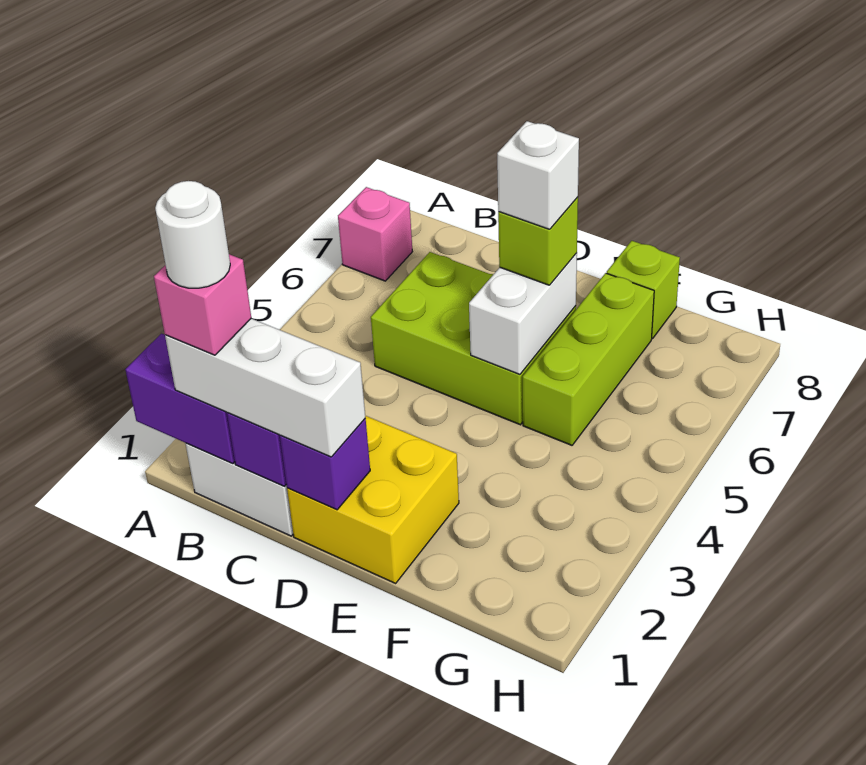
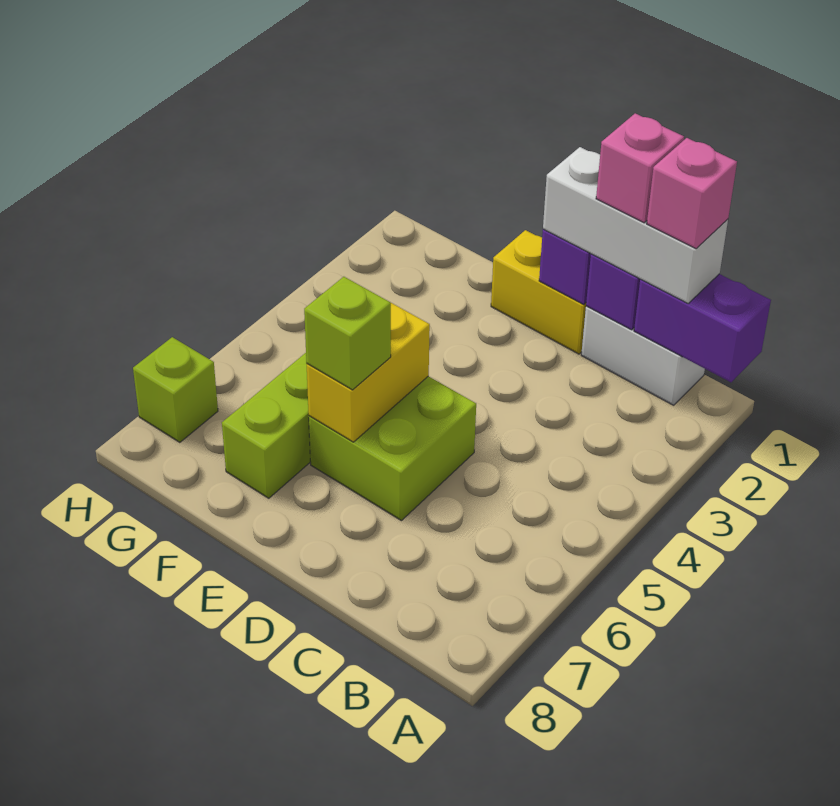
pink brick A7 level 1 -> pink brick C1 level 4
white round brick B1 level 5 -> none
lime brick C5:E6 level 1 -> lime brick D5:E6 level 1
yellow brick D1:E2 level 1 -> yellow brick D1:E1 level 1
white brick E5:E6 level 2 -> yellow brick E5:E6 level 2
white brick E6 level 4 -> none
lime brick F8 level 1 -> lime brick H7 level 1

